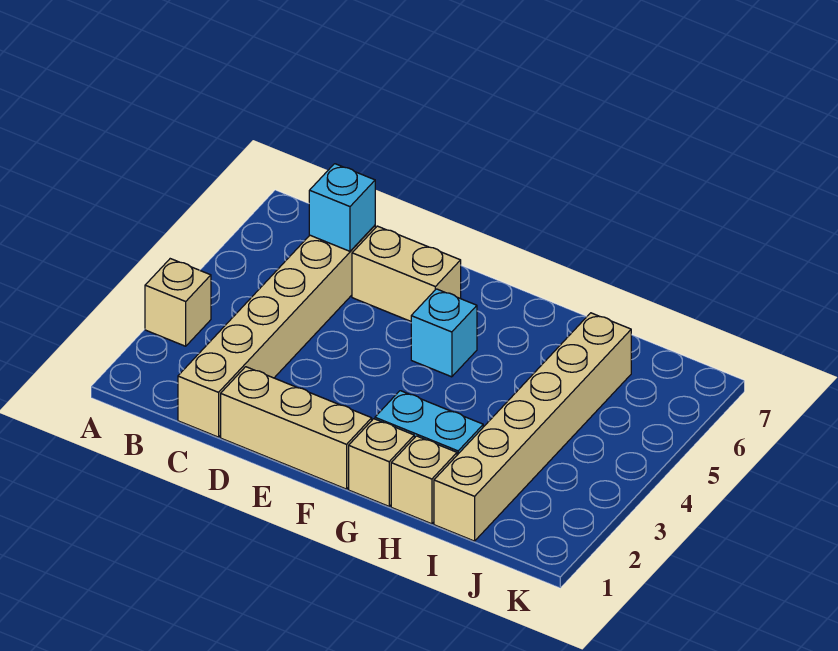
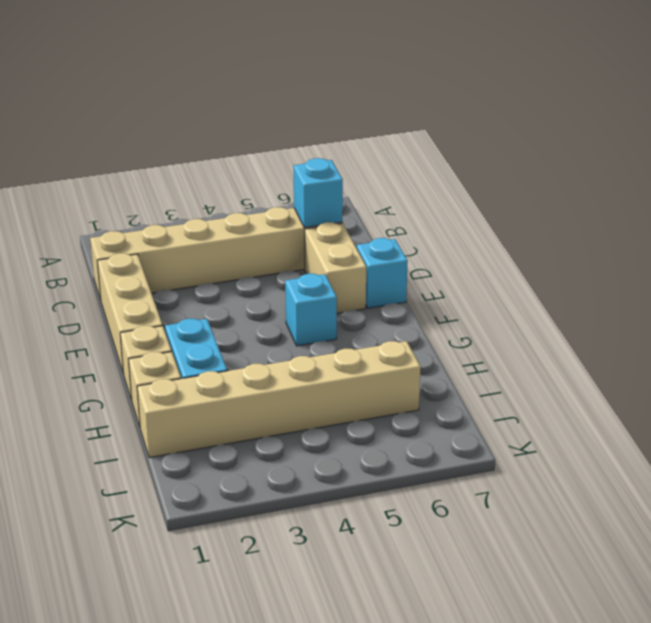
tan brick A3 level 1 -> none
none -> cyan brick E7 level 1

